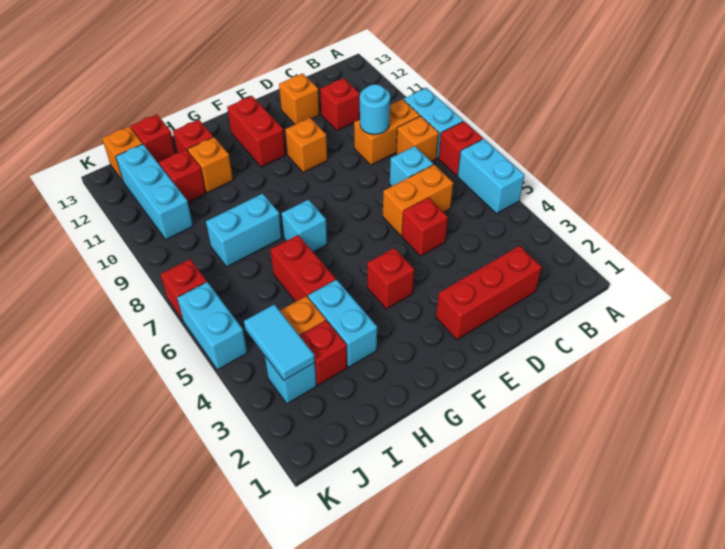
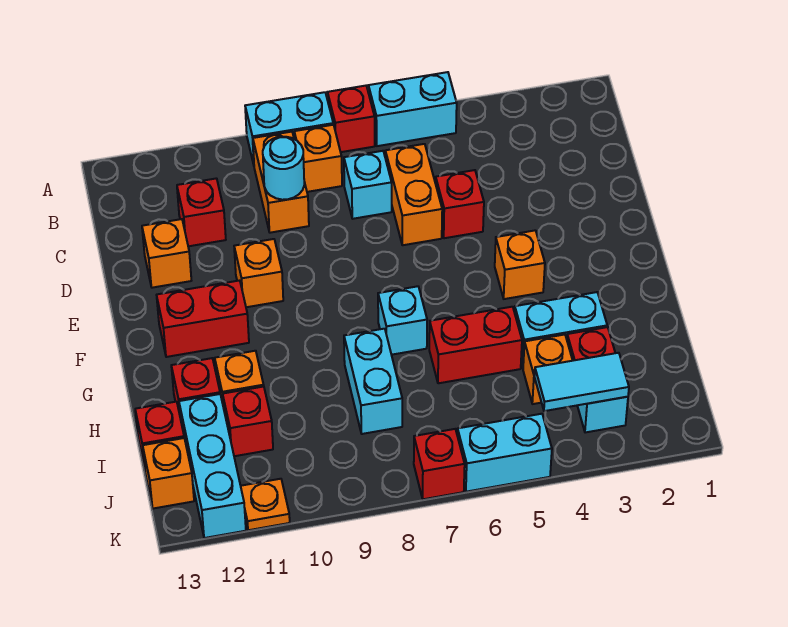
red brick C2:E2 level 1 -> none
red brick F4 level 1 -> orange brick F4 level 1
cyan brick J10:J12 level 1 -> cyan brick I12:K12 level 1
none -> orange plate K11 level 1

